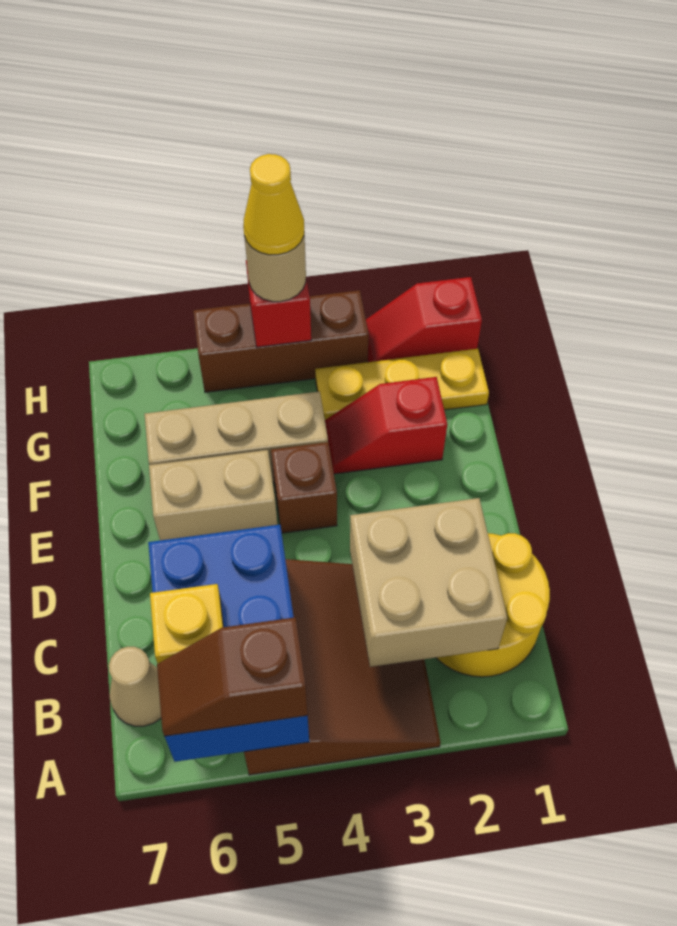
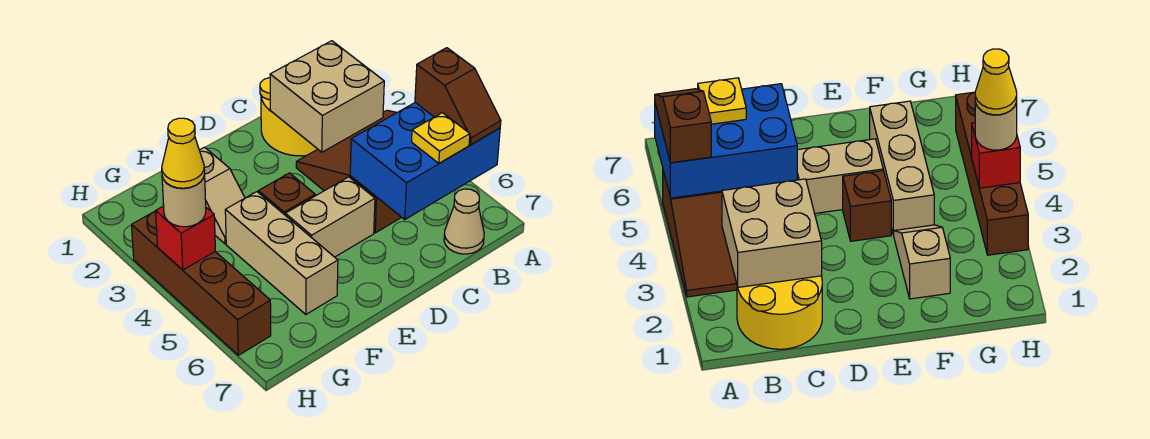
tan brick E5:E6 level 1 -> tan brick D5:E5 level 1
red slope F2:F3 level 1 top 2 -> tan slope F2:F3 level 1 top 2
yellow plate G1:G3 level 1 -> none
red slope H1:H2 level 1 top 1 -> none
brown brick H3:H5 level 1 -> brown brick H3:H6 level 1

